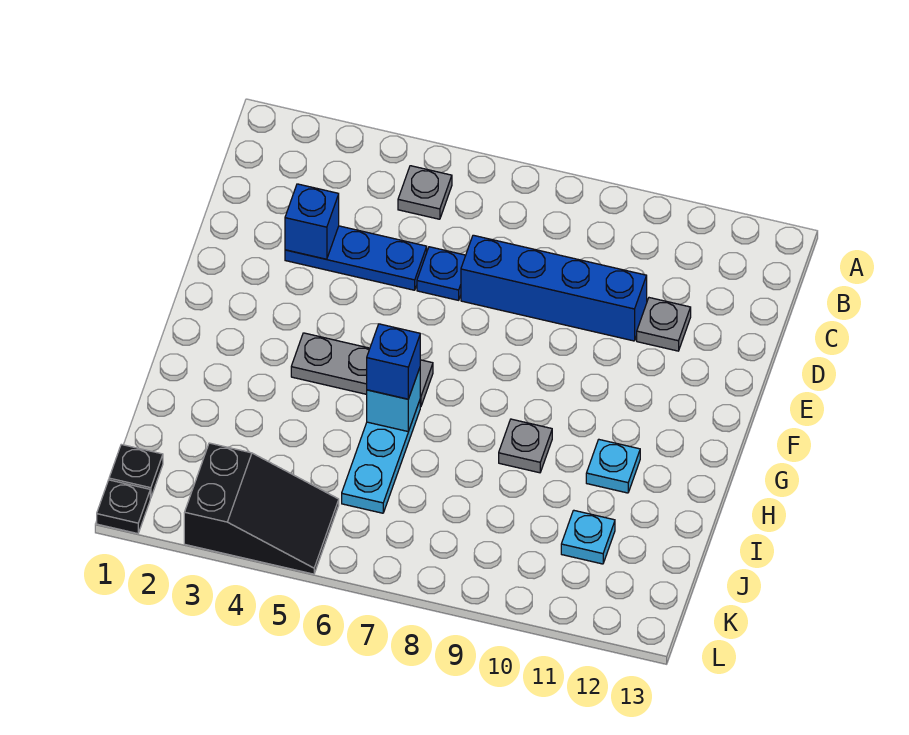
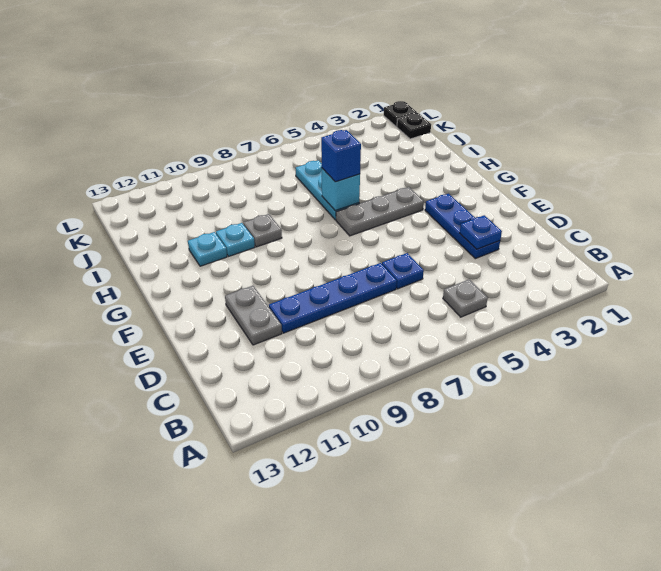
blue plate D3:D5 level 1 -> blue plate D3:F3 level 1
blue brick D3 level 2 -> blue plate D3 level 2
blue brick D7:D10 level 1 -> blue plate D7:D10 level 1
grey plate D11 level 1 -> grey plate D11:E11 level 1
cyan plate J11 level 1 -> cyan plate H10 level 1
black slope K3:L5 level 1 top 3 -> none

